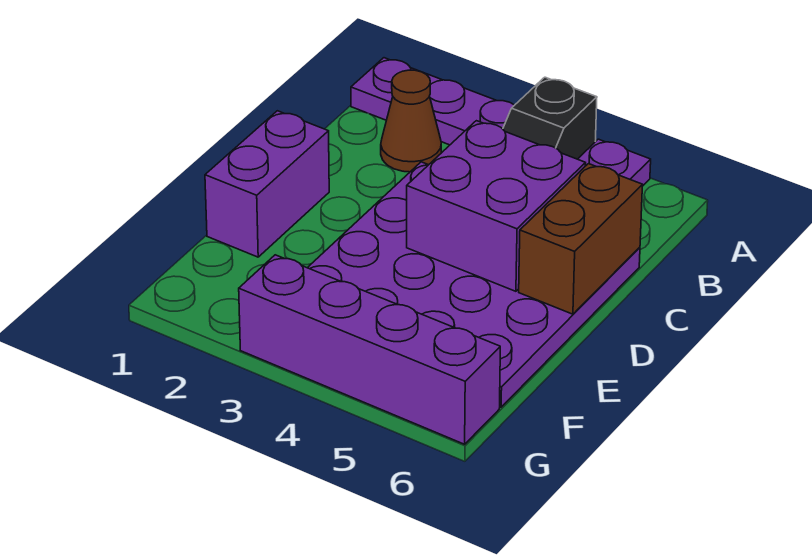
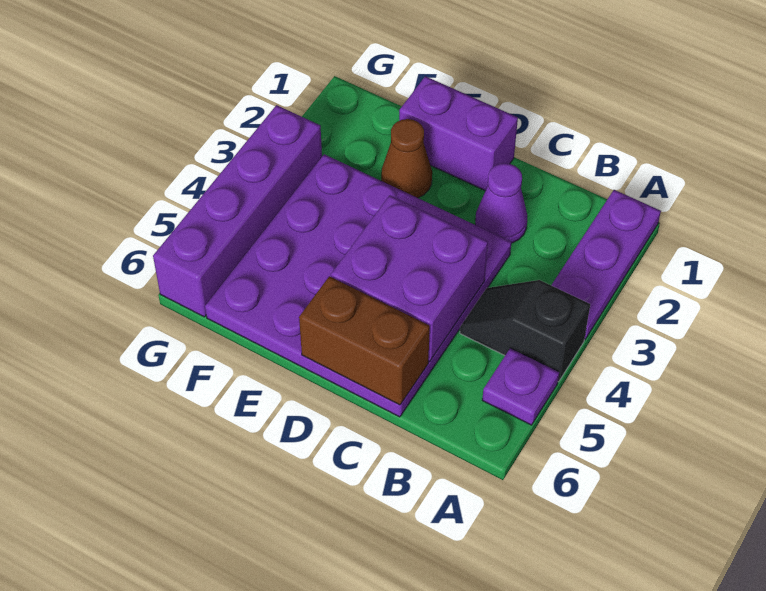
brown cone B2 level 1 -> brown cone E2 level 1
none -> purple cone C2 level 1

